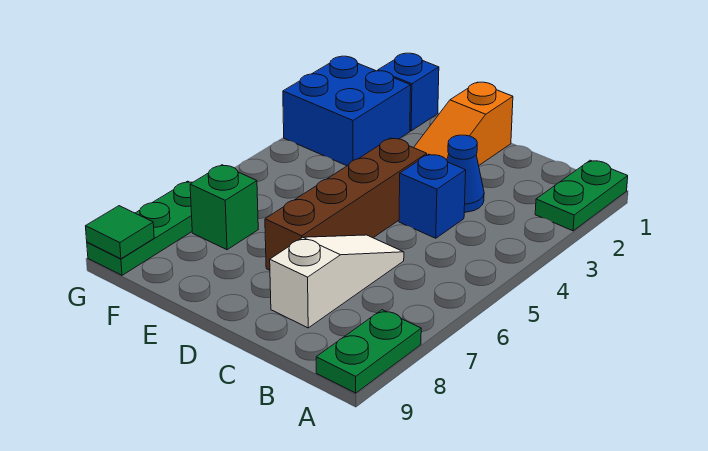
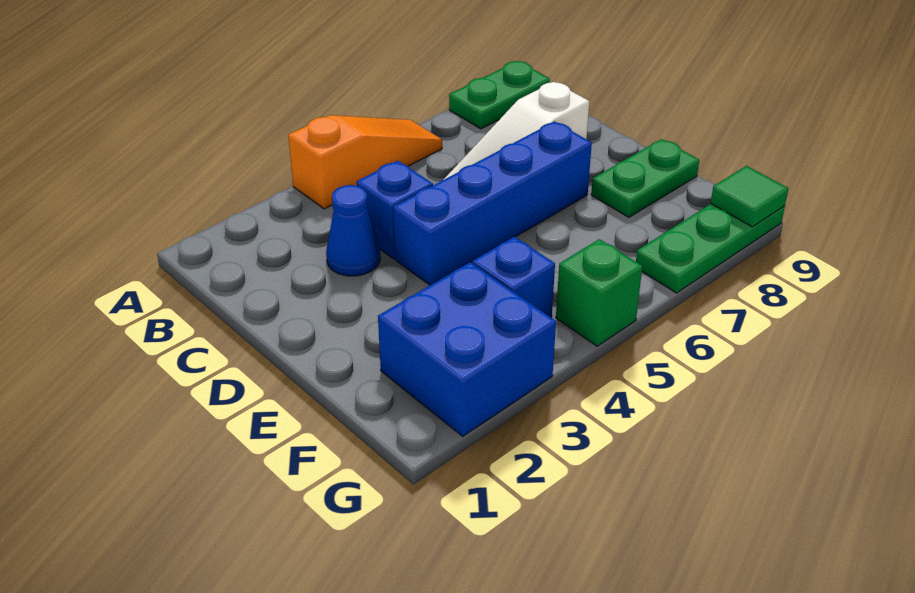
green plate A1:A2 level 1 -> green plate E8:E9 level 1
orange slope D1:D3 level 1 top 1 -> orange slope A4:A6 level 1 top 4
brown brick D4:D7 level 1 -> blue brick D4:D7 level 1
blue brick F1 level 1 -> blue brick F4 level 1
green brick F7 level 1 -> green brick G5 level 1

